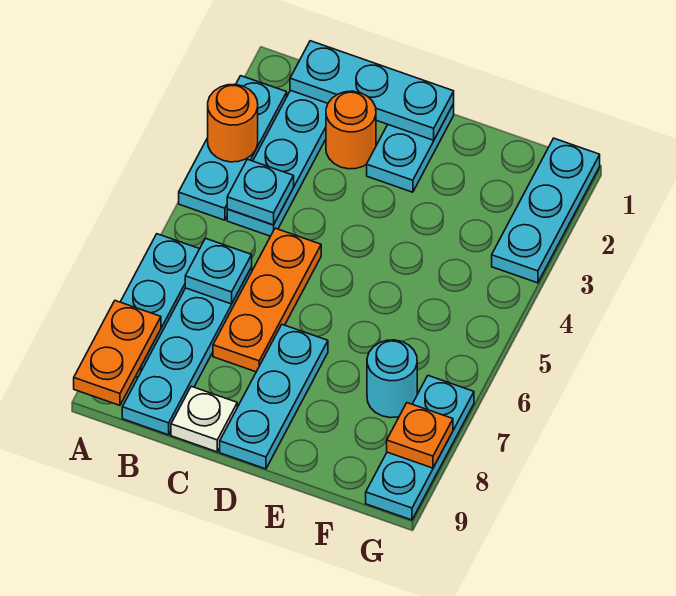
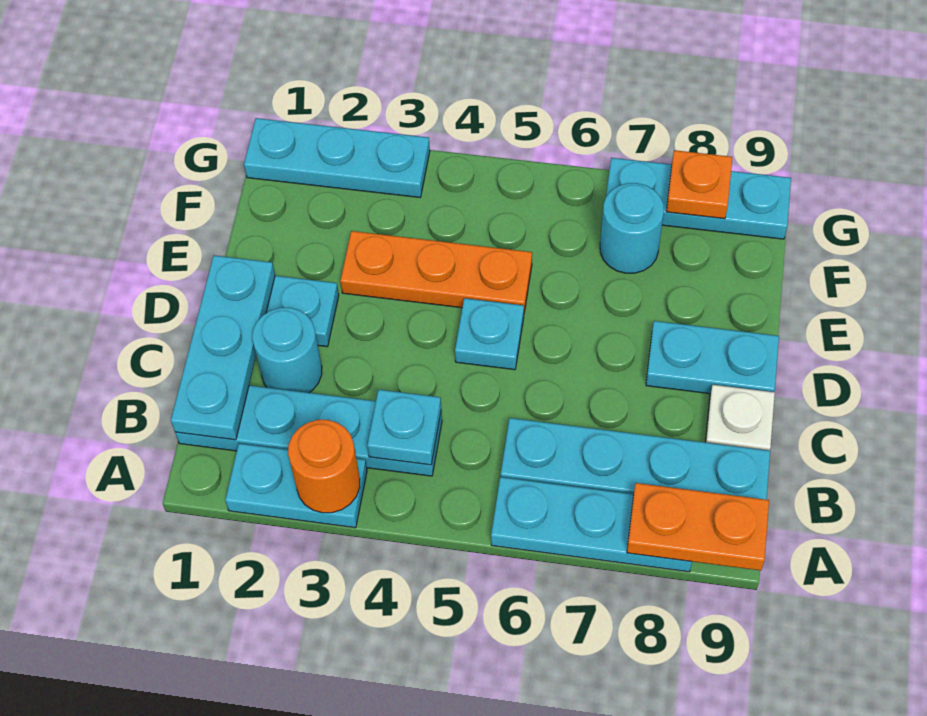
cyan plate A2:A4 level 1 -> cyan plate A2:A3 level 1
cyan plate B6 level 2 -> cyan plate D5 level 1
orange round brick C2 level 1 -> cyan round brick C2 level 1
orange plate C5:C7 level 1 -> orange plate E3:E5 level 1
cyan plate D7:D9 level 1 -> cyan plate D8:D9 level 1

